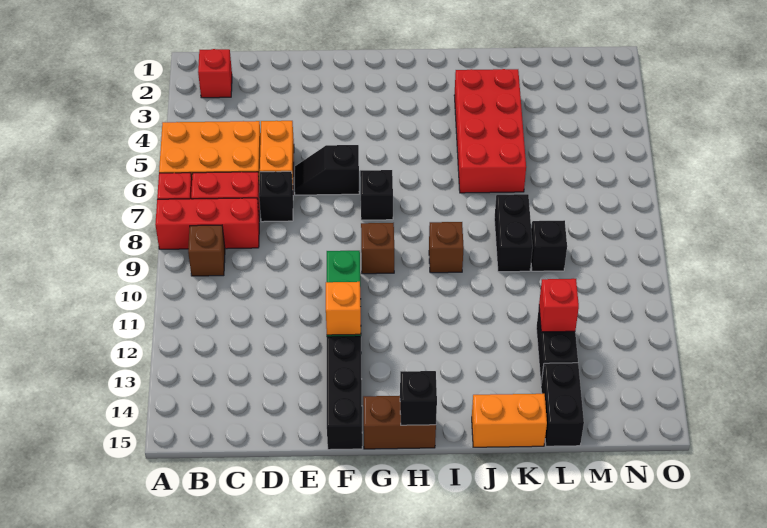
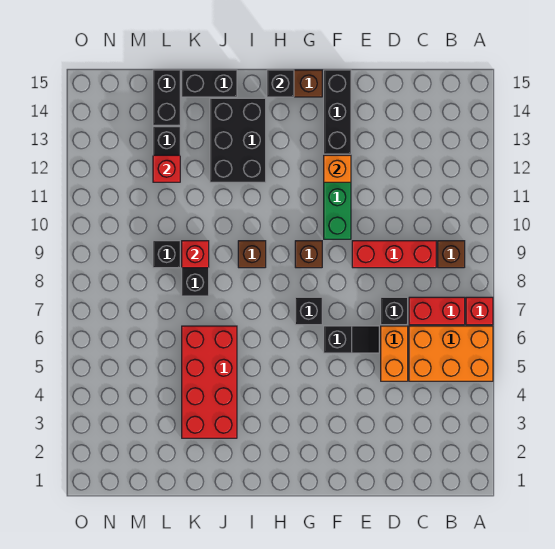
red brick A8:C8 level 1 -> red brick C9:E9 level 1
red brick B2 level 1 -> red brick K9 level 2
none -> black brick I12:J14 level 1
orange brick J15:K15 level 1 -> black brick J15:K15 level 1

